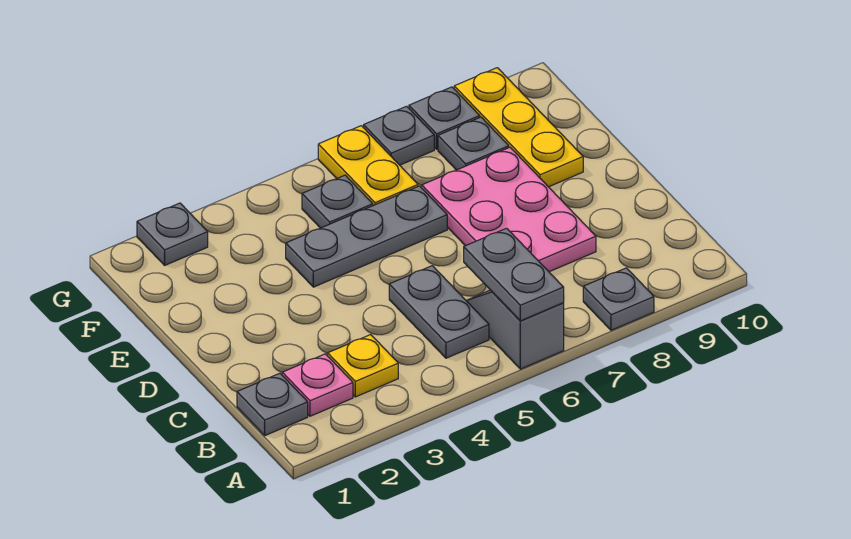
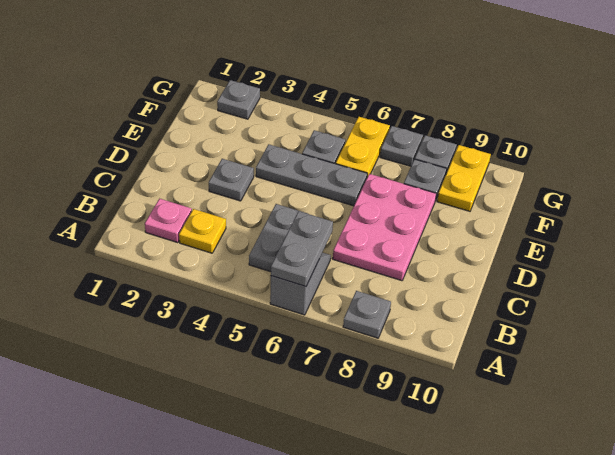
grey plate B1 level 1 -> grey plate D3 level 1
yellow plate E9:G9 level 1 -> yellow plate F9:G9 level 1

